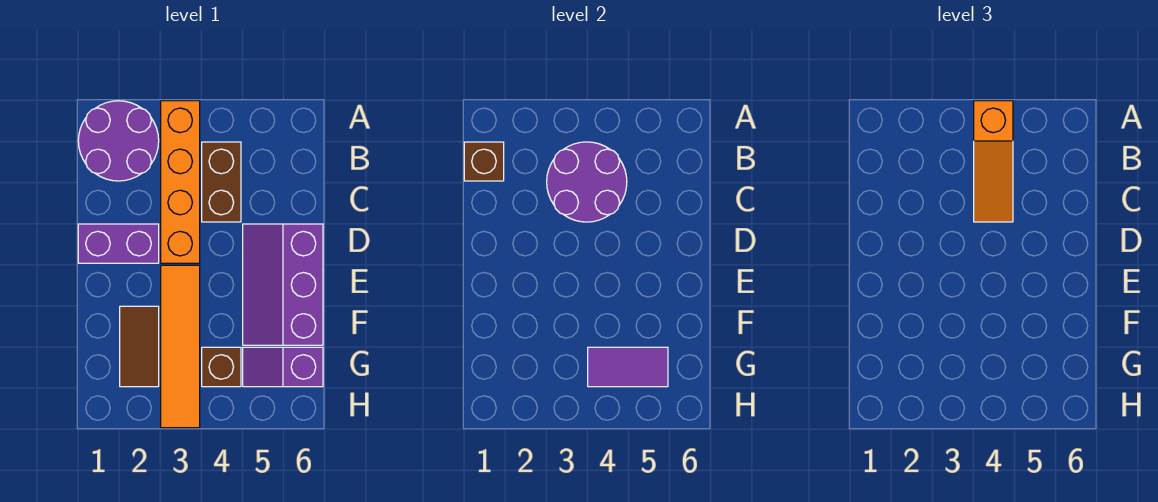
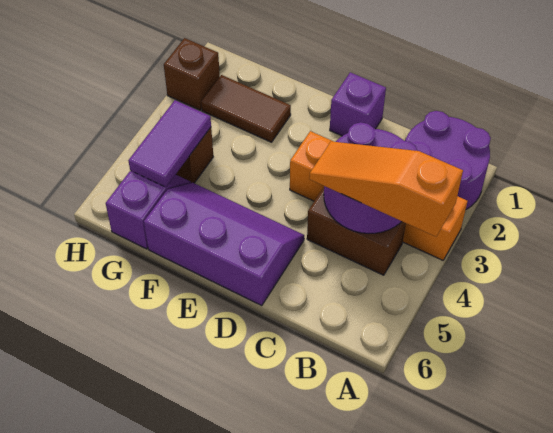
brown brick B1 level 2 -> brown brick H2 level 1
purple brick D1:D2 level 1 -> purple brick D1 level 1
orange tile E3:H3 level 1 -> none

